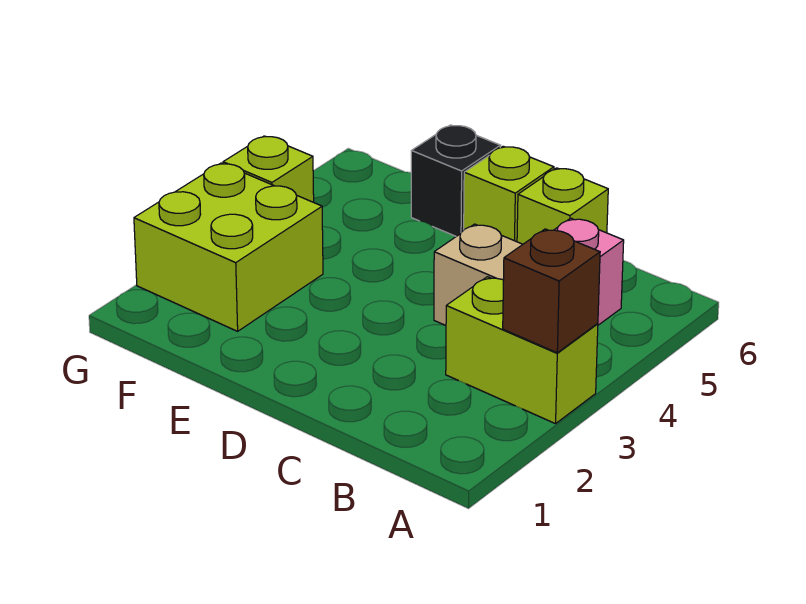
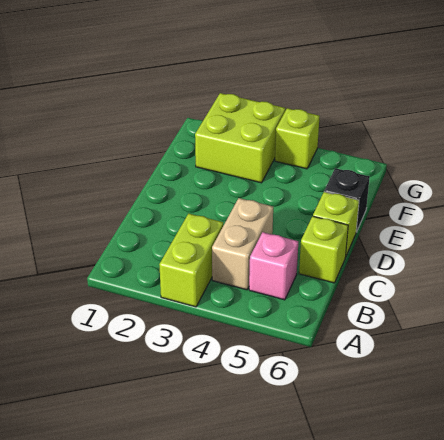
brown brick A3 level 2 -> none

